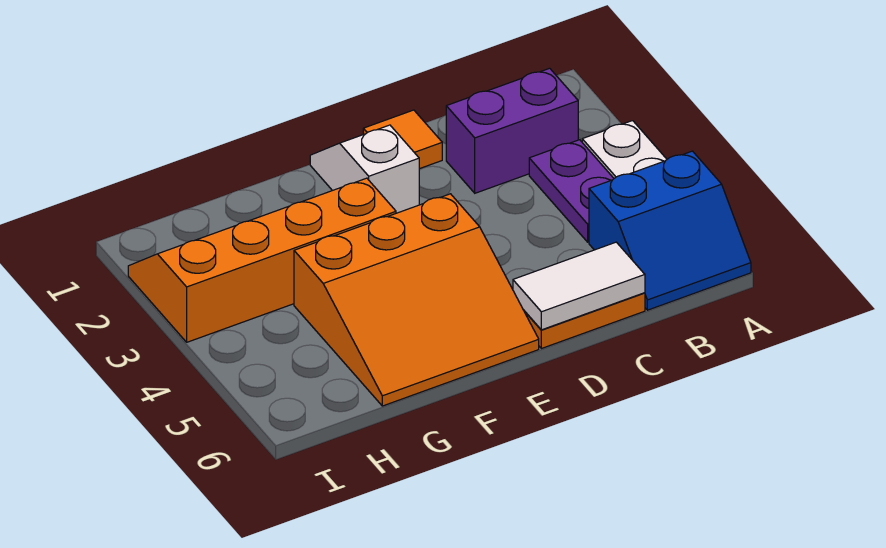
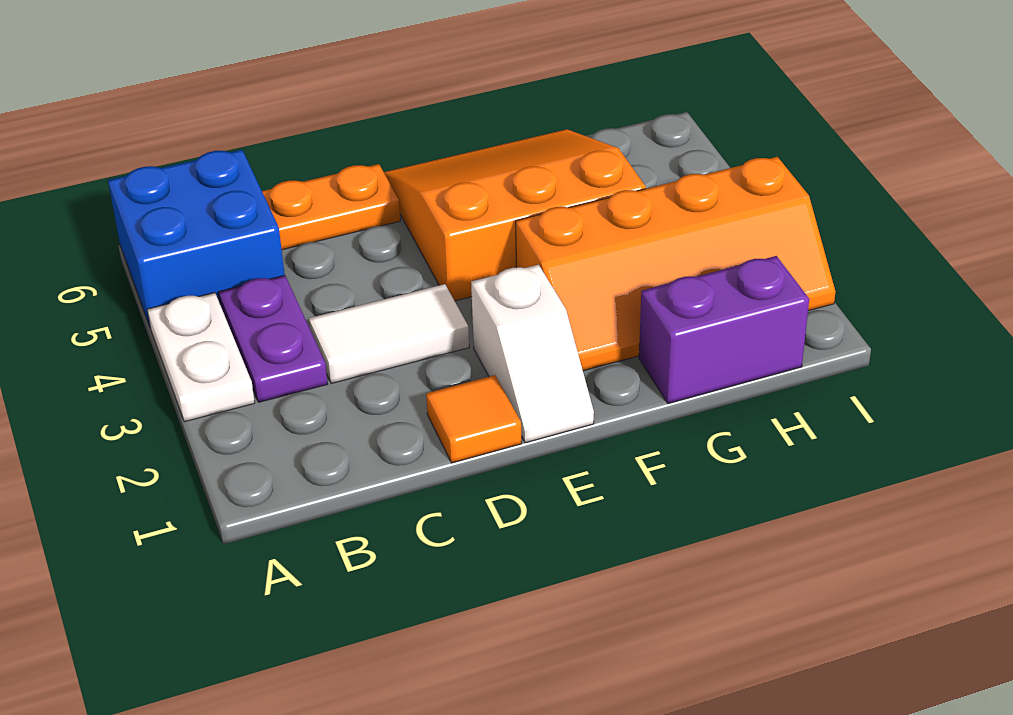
blue slope A5:B6 level 1 top 5 -> blue brick A5:B6 level 1
purple brick B2:C2 level 1 -> purple brick G1:H1 level 1
white tile C6:D6 level 2 -> white tile C3:D3 level 1

